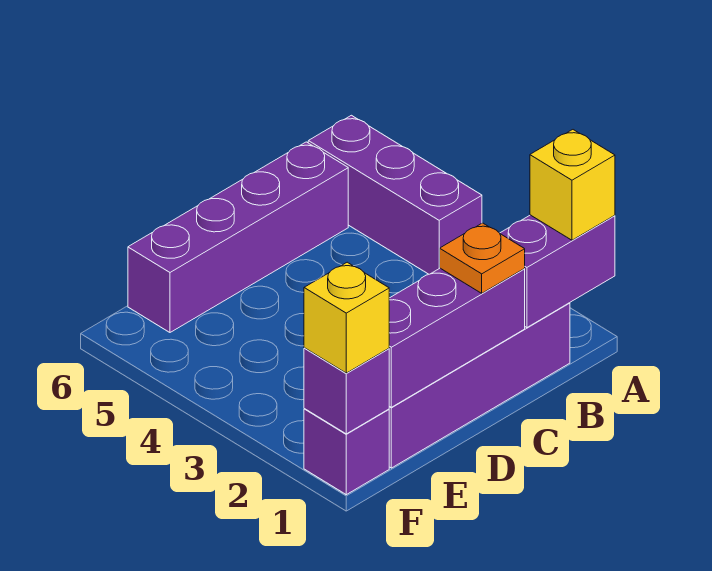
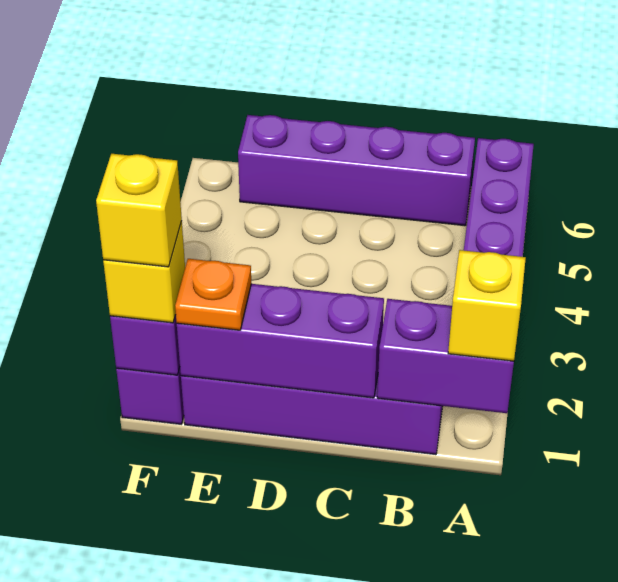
orange plate C1 level 3 -> orange plate E1 level 3
none -> yellow brick F1 level 4

